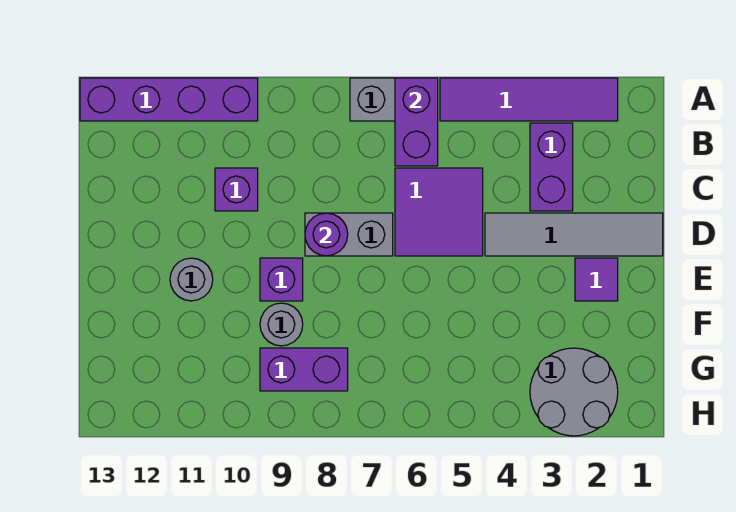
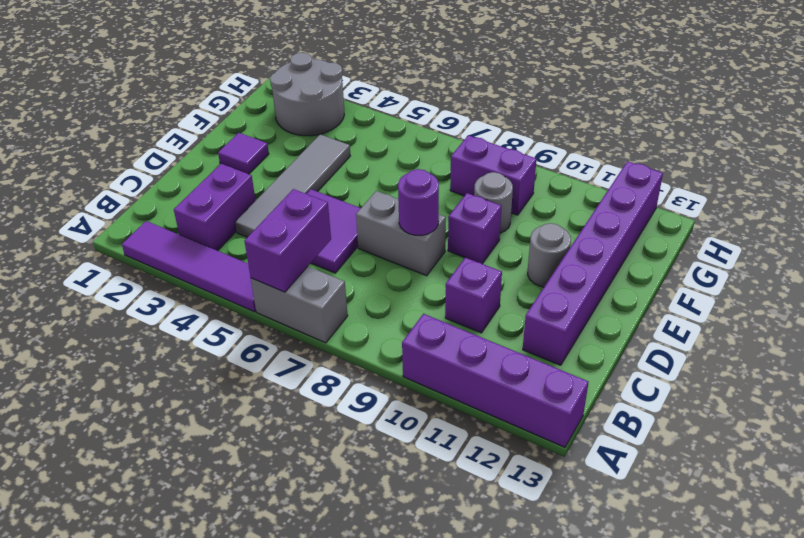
none -> purple brick C12:H12 level 1
grey tile D1:D4 level 1 -> grey tile C4:F4 level 1

